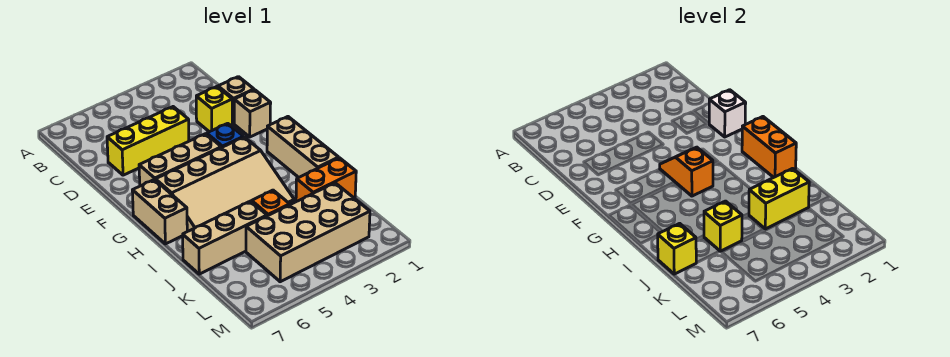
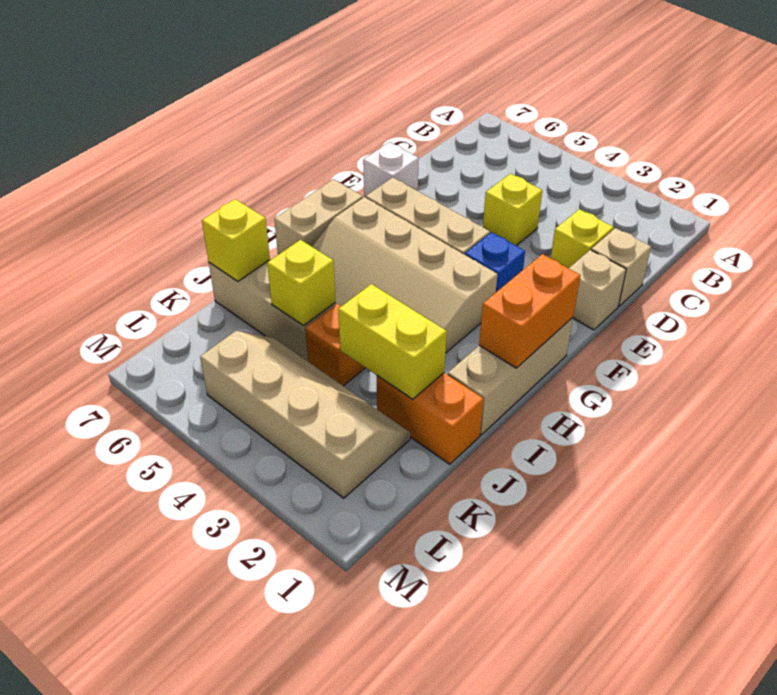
yellow brick D4:D6 level 1 -> yellow brick D4 level 1
white brick E1 level 2 -> white brick E7 level 1
orange slope F4:G4 level 2 top G -> none
tan brick K2:L5 level 1 -> tan slope K2:L5 level 1 top L

